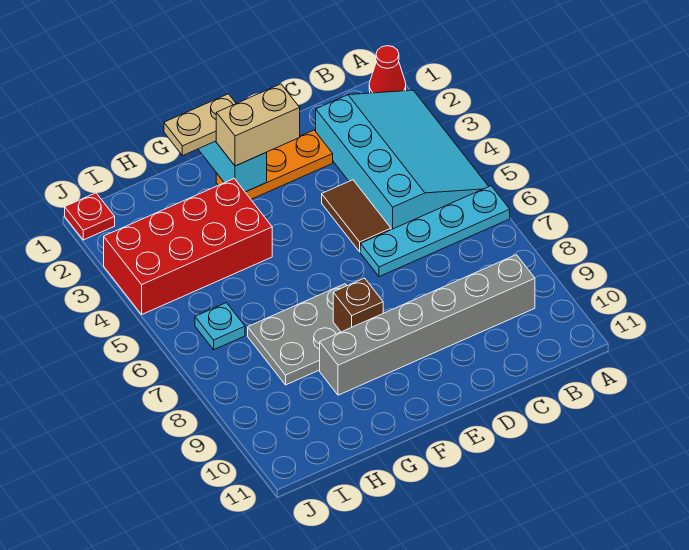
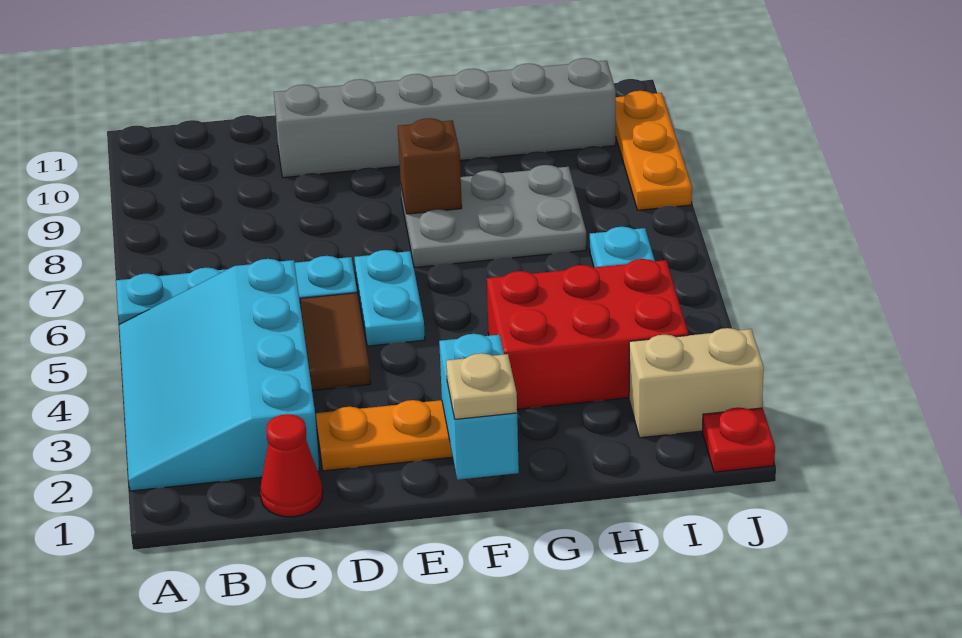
red cone A1 level 1 -> red cone C1 level 1
grey brick B9:G9 level 1 -> grey brick D10:I10 level 1
tan brick E2:F2 level 3 -> tan brick I2:J2 level 1
none -> cyan plate E5:E6 level 1
tan plate F1:G1 level 3 -> tan plate F1 level 3
red brick G3:J4 level 1 -> red brick G3:I4 level 1
none -> orange plate J8:J10 level 1

